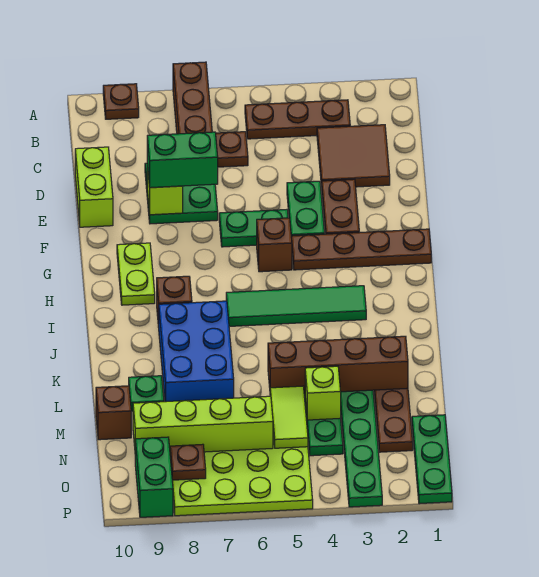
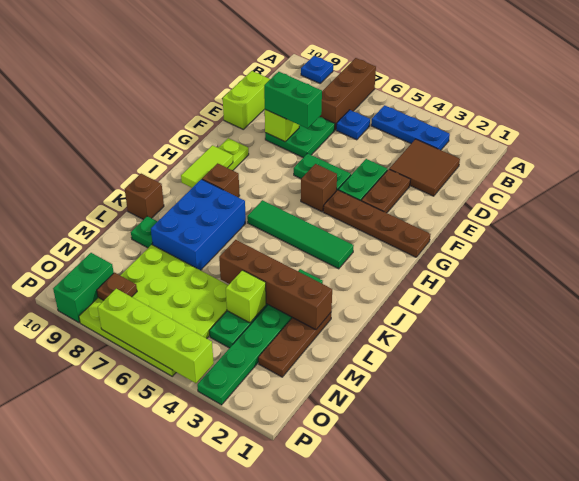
brown plate A9 level 1 -> blue plate A9 level 1
brown plate B3:B5 level 1 -> blue plate B3:B5 level 1
brown plate C6 level 1 -> blue plate C6 level 1
lime tile M5:N5 level 2 -> lime tile H9:I9 level 2
brown brick M10 level 1 -> brown brick K10 level 1
green plate N1:P1 level 1 -> none
lime brick N6:N9 level 2 -> lime brick P4:P7 level 2

